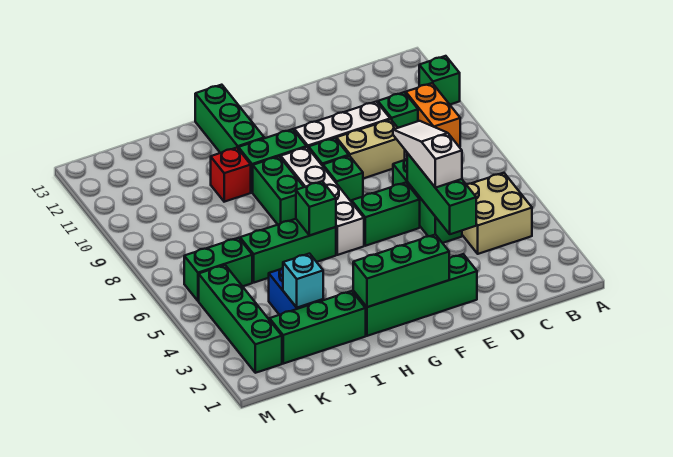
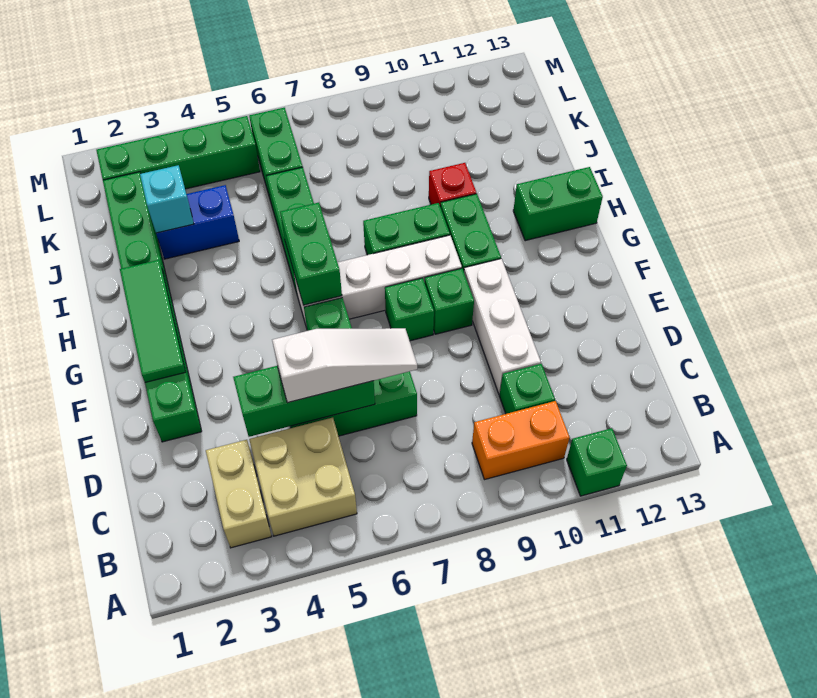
tan brick D9:E9 level 1 -> tan brick B3:C3 level 1
green brick F2:H2 level 2 -> green tile F2:H2 level 2
green brick H6 level 2 -> green brick G6:H6 level 2
green brick H11:H13 level 1 -> green brick H12:H13 level 1

